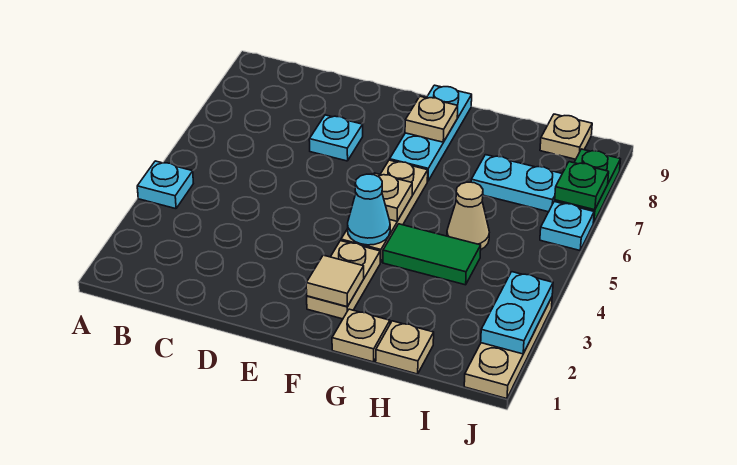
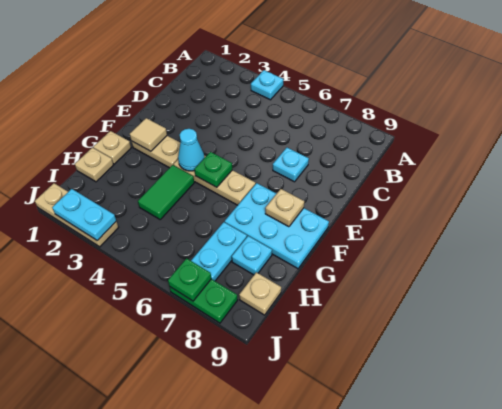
tan plate F5 level 2 -> green plate F5 level 2
cyan plate F7:F9 level 1 -> cyan plate F7:G9 level 1
tan cone H5 level 1 -> none
cyan plate J6 level 1 -> cyan plate H8 level 1

